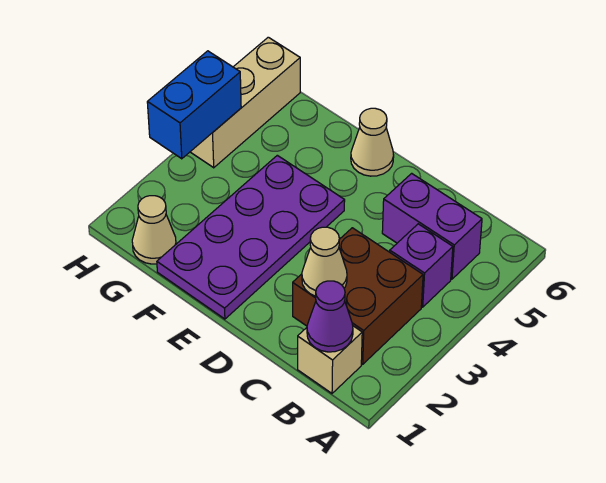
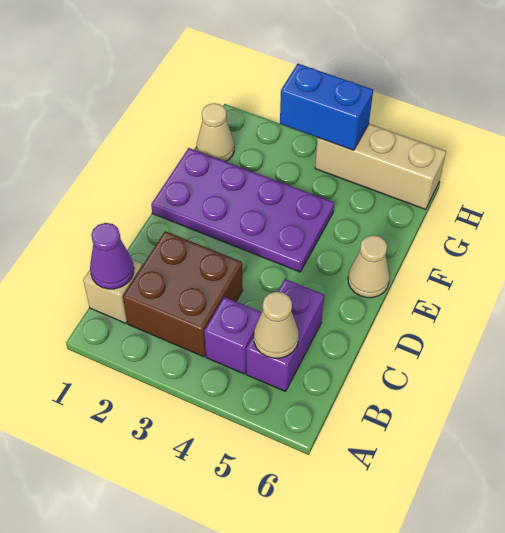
tan cone C2 level 2 -> tan cone B5 level 2

